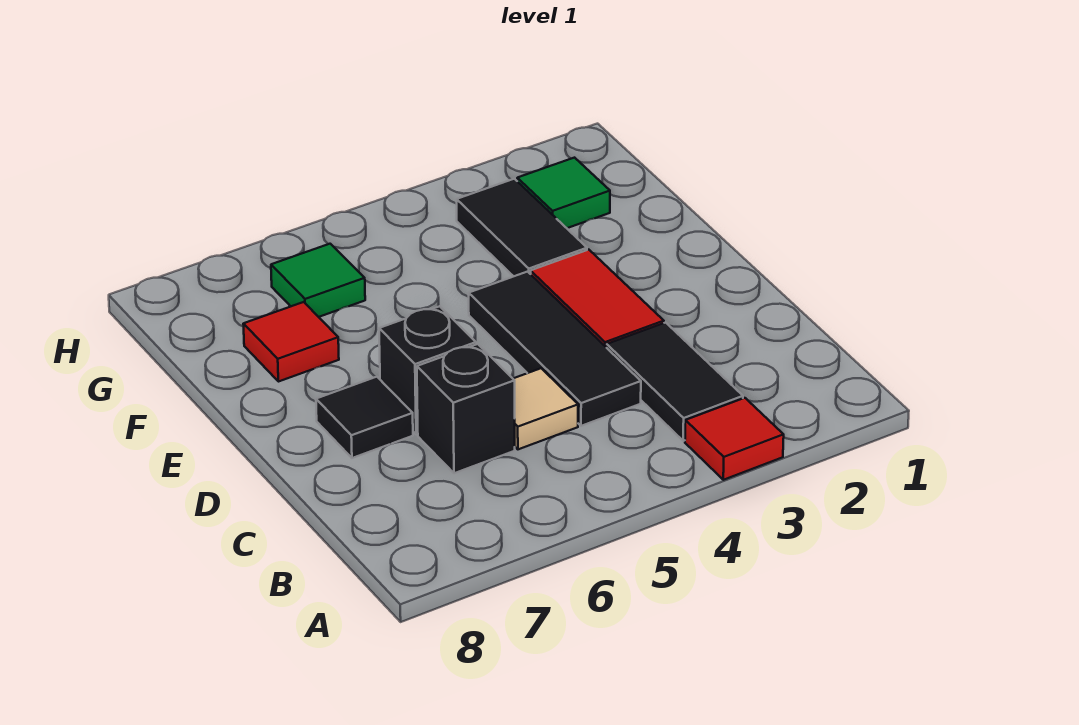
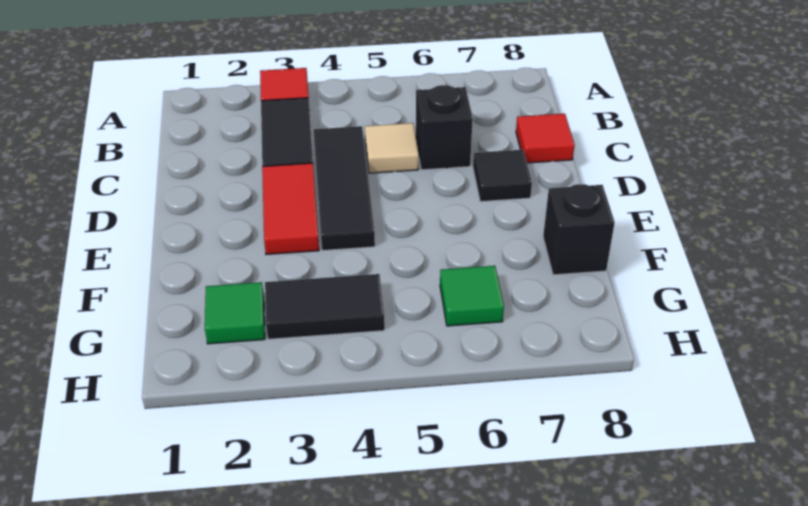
black brick D6 level 1 -> black brick F8 level 1
black tile F3:G3 level 1 -> black tile G3:G4 level 1
red tile F7 level 1 -> red tile C8 level 1

